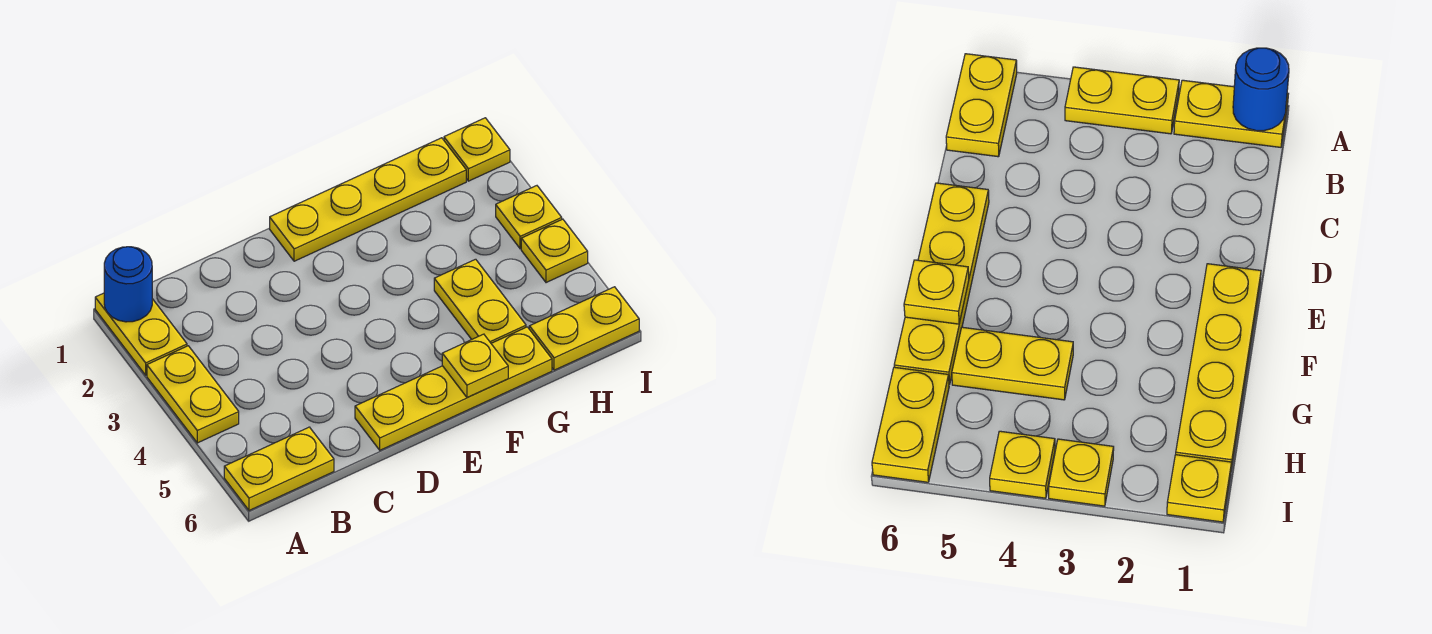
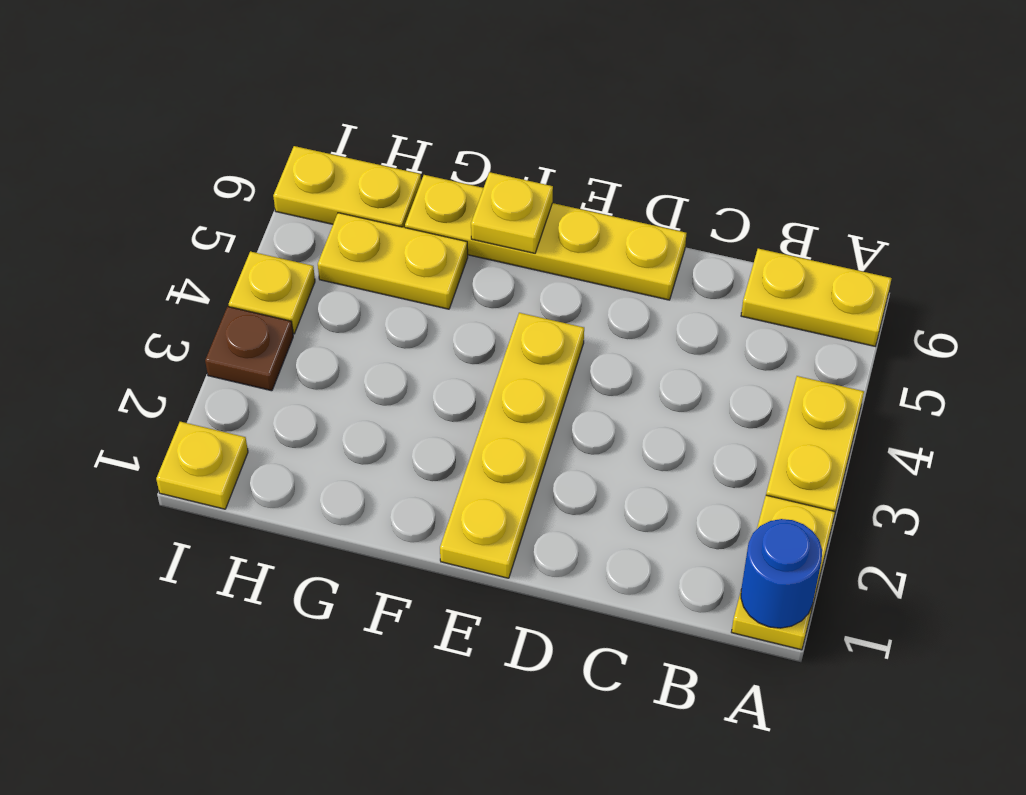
yellow plate E1:H1 level 1 -> yellow plate E1:E4 level 1
yellow plate G4:G5 level 1 -> yellow plate G5:H5 level 1
yellow plate I3 level 1 -> brown plate I3 level 1

